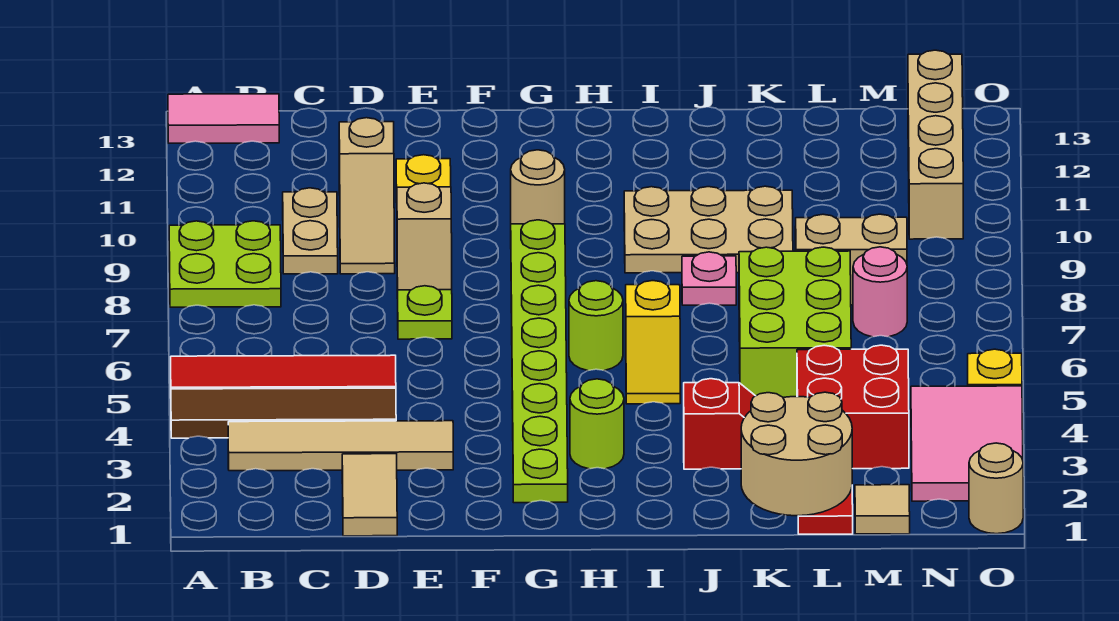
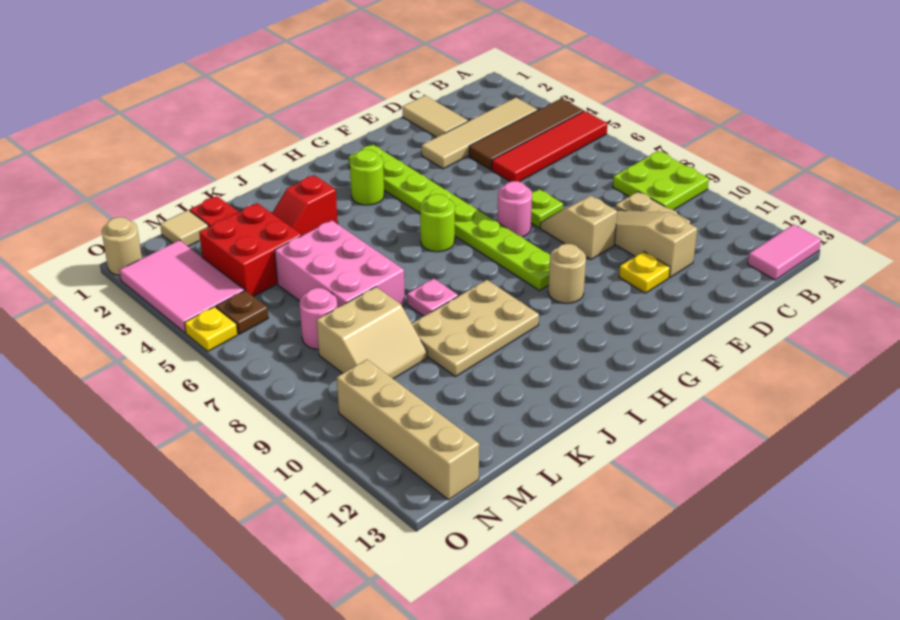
none -> pink round brick F7 level 1
yellow slope I5:I6 level 1 top 6 -> none
tan round brick K1:L2 level 2 -> none
lime brick K5:L7 level 1 -> pink brick K5:L7 level 1
none -> brown plate N5 level 1

